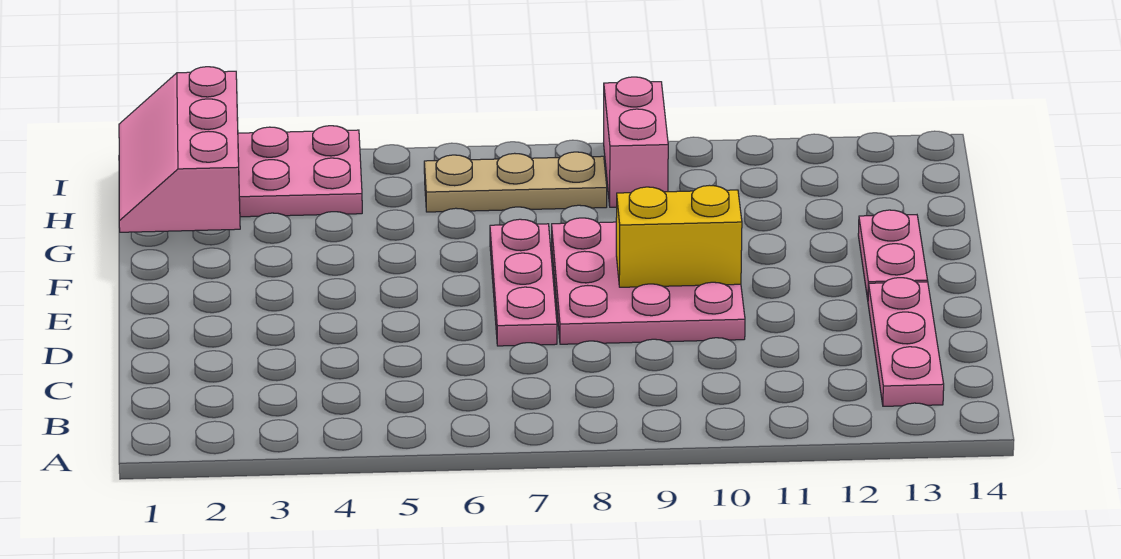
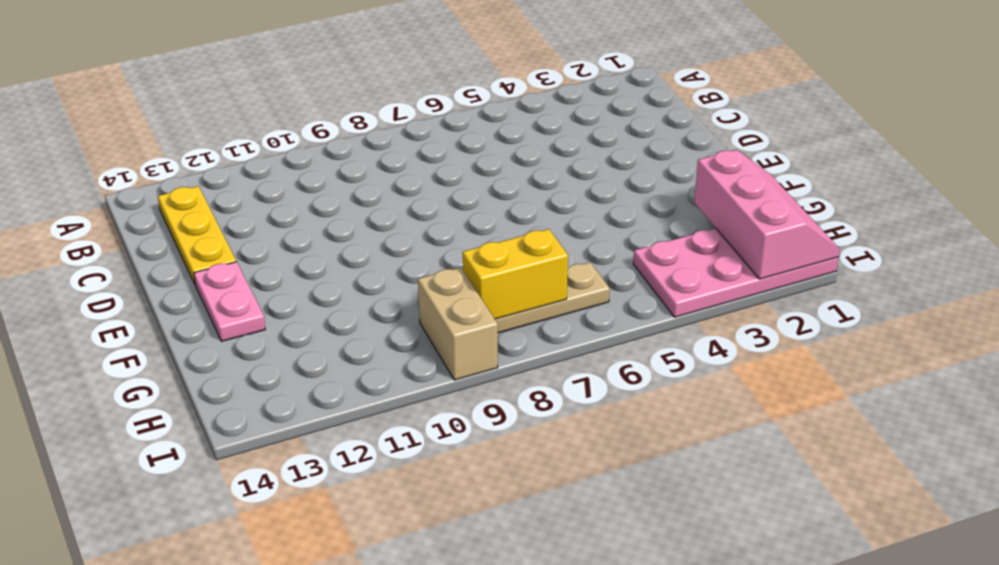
pink plate B13:D13 level 1 -> yellow plate B13:D13 level 1
pink plate D7:F7 level 1 -> none
pink plate D8:F10 level 1 -> none
yellow brick E9:E10 level 2 -> yellow brick H7:H8 level 2
pink brick H9:I9 level 1 -> tan brick H9:I9 level 1

